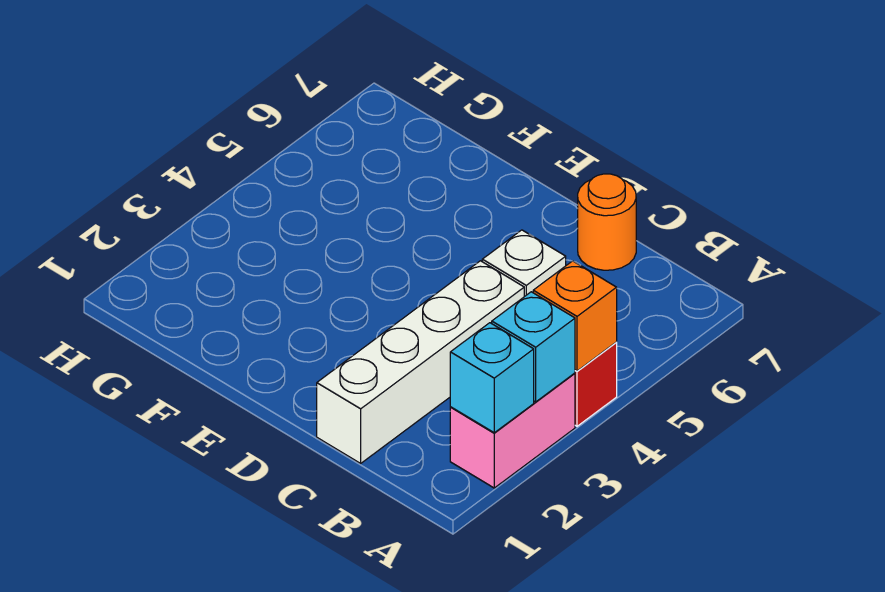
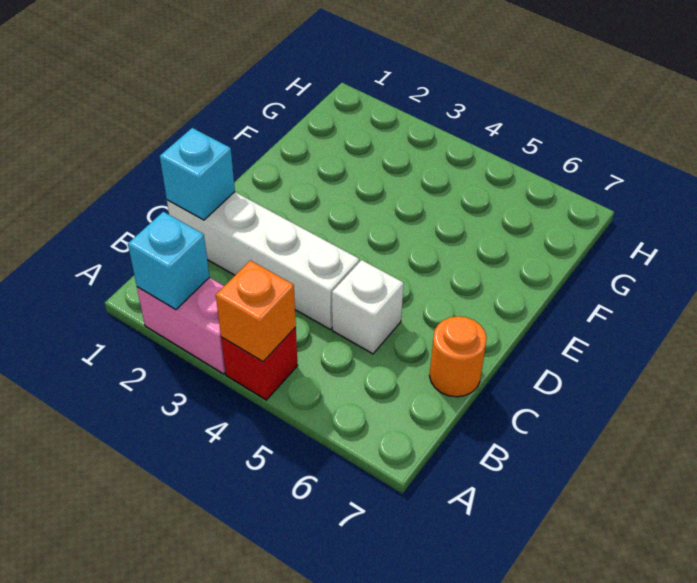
cyan brick A3 level 2 -> cyan brick C1 level 2

